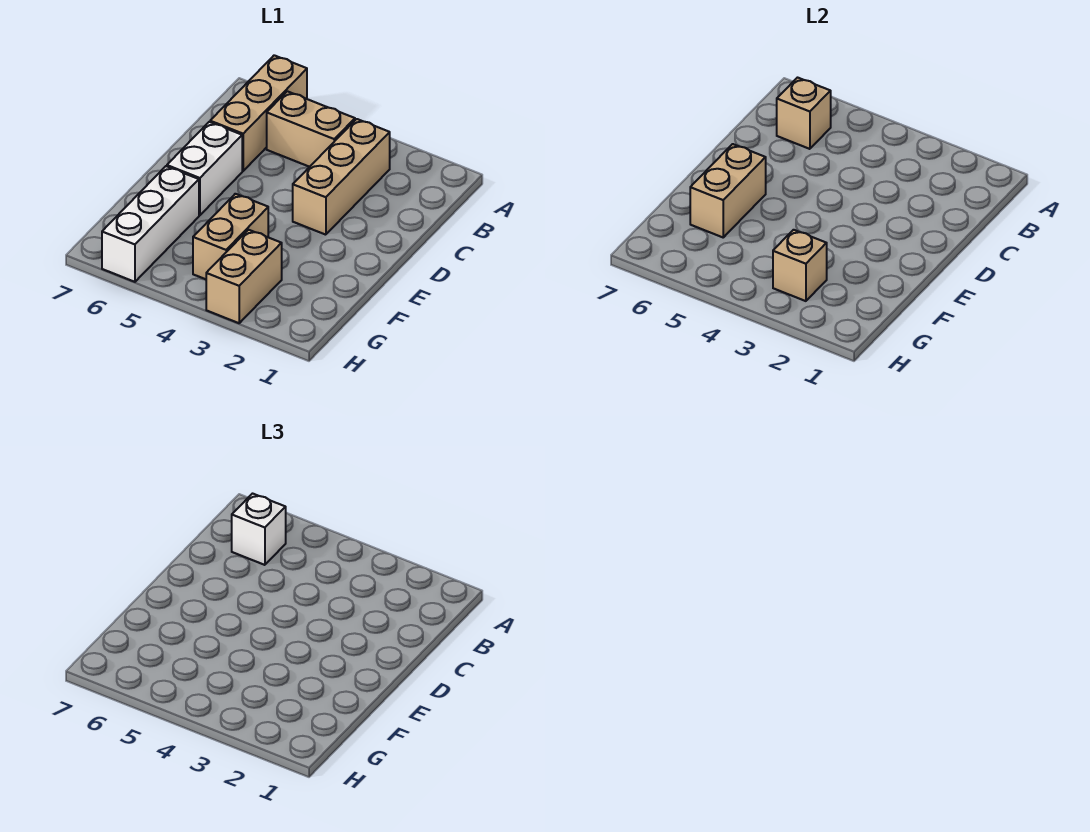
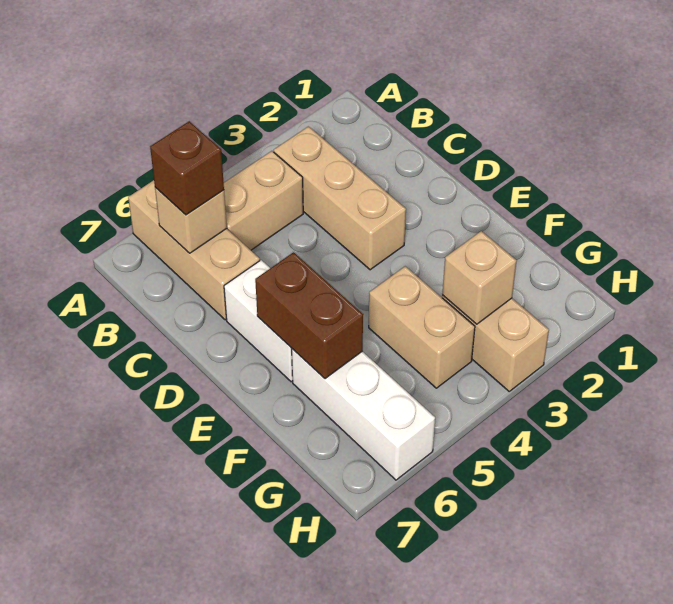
white brick B6 level 3 -> brown brick B6 level 3
tan brick E6:F6 level 2 -> brown brick E6:F6 level 2

